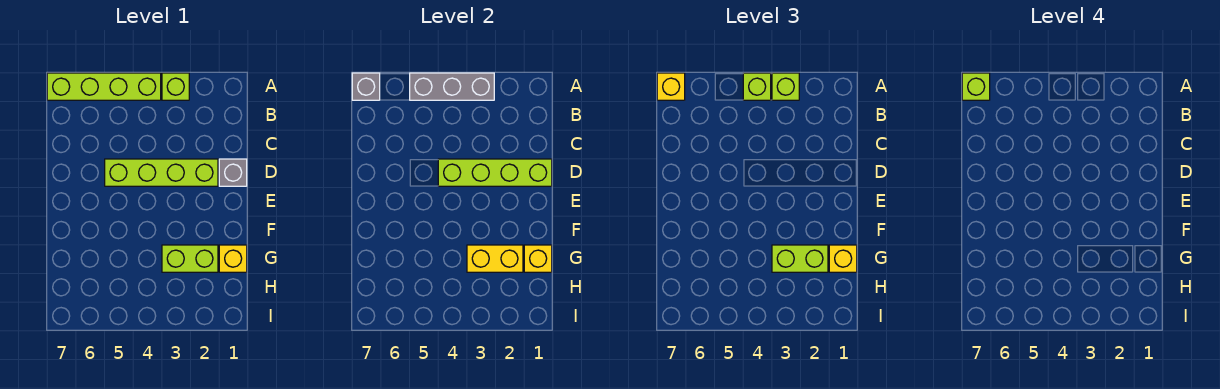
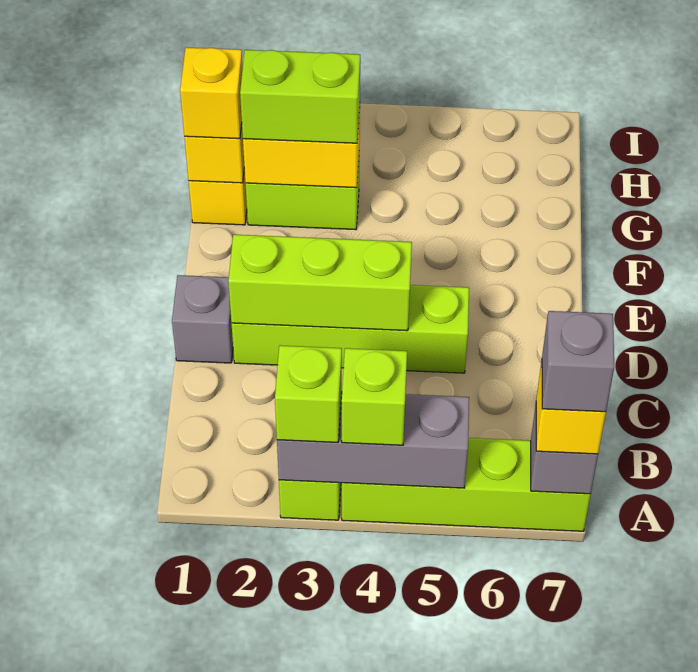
lime brick A7 level 4 -> grey brick A7 level 4
lime brick D1:D4 level 2 -> lime brick D2:D4 level 2

